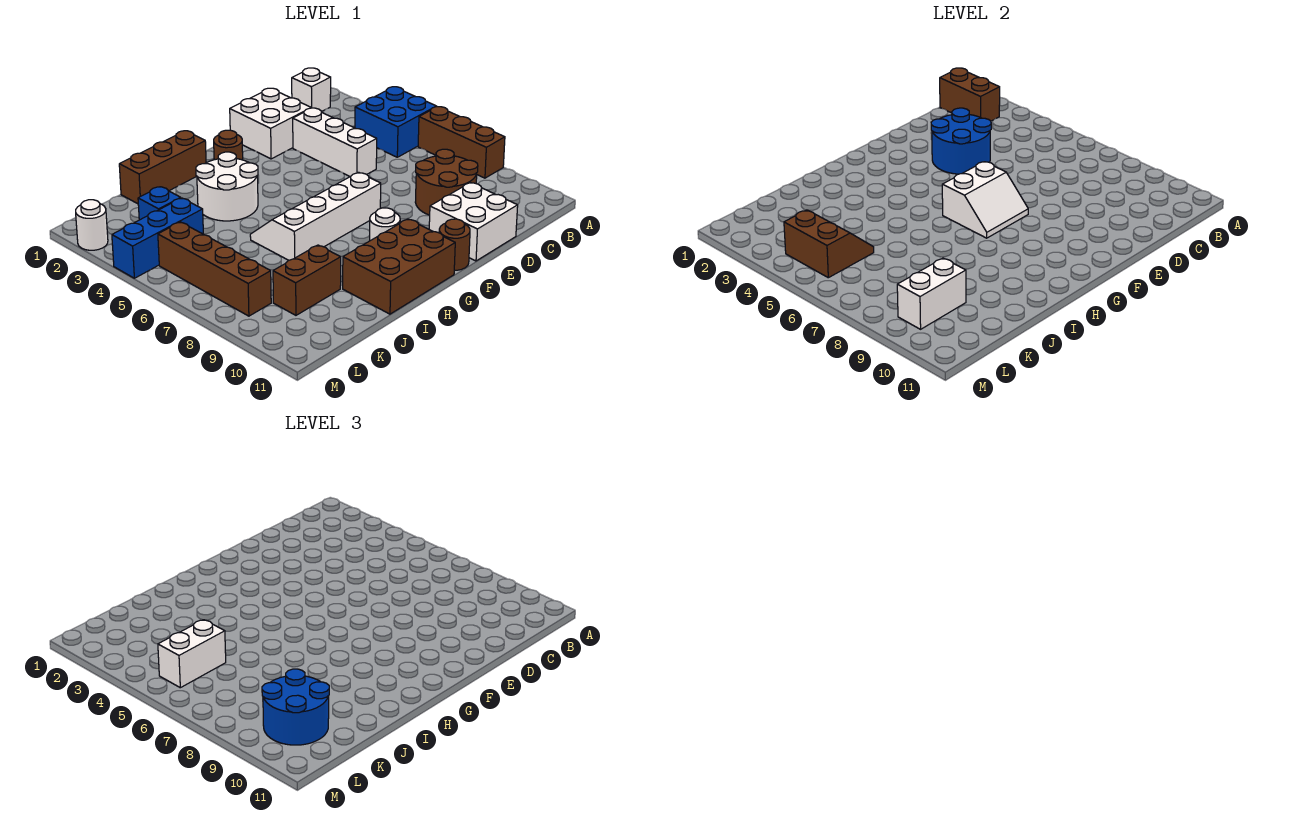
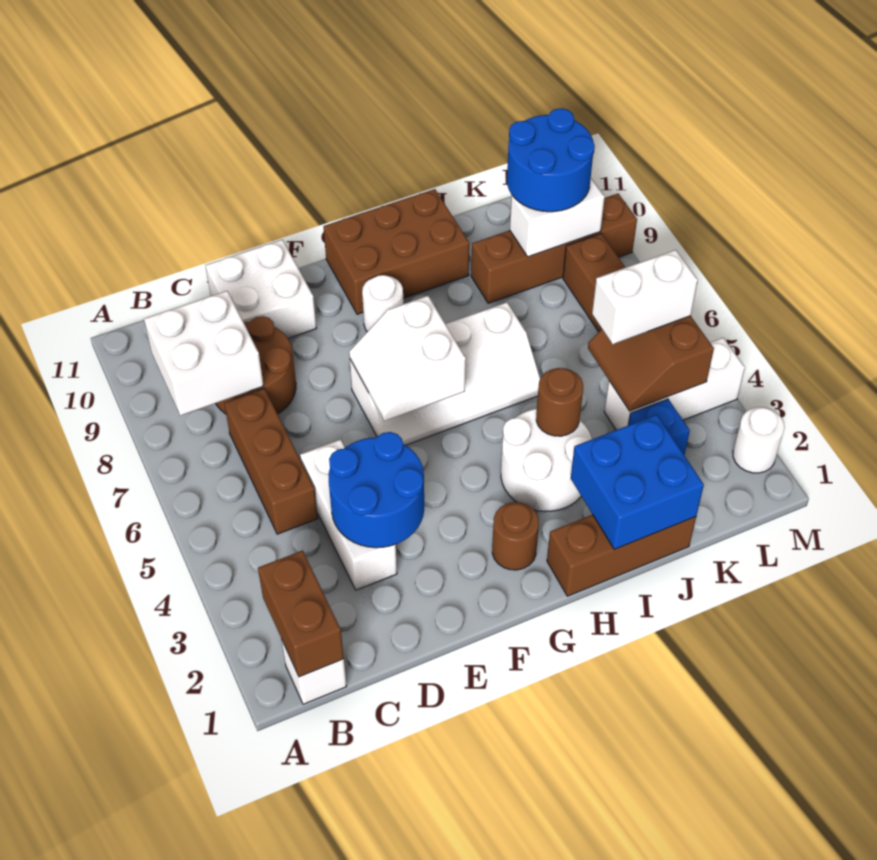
blue brick A4:B5 level 1 -> blue brick I1:J2 level 2
brown brick A6:A8 level 1 -> brown brick C5:C7 level 1
white brick D1:E2 level 1 -> white brick B8:C9 level 2
white slope F6:G7 level 2 top 6 -> white slope F6:G7 level 2 top G
brown round brick F11 level 1 -> brown round brick I4 level 2
brown brick J9:K9 level 1 -> brown brick J9:M9 level 1
blue brick K4:M4 level 1 -> white brick K4:M4 level 1

